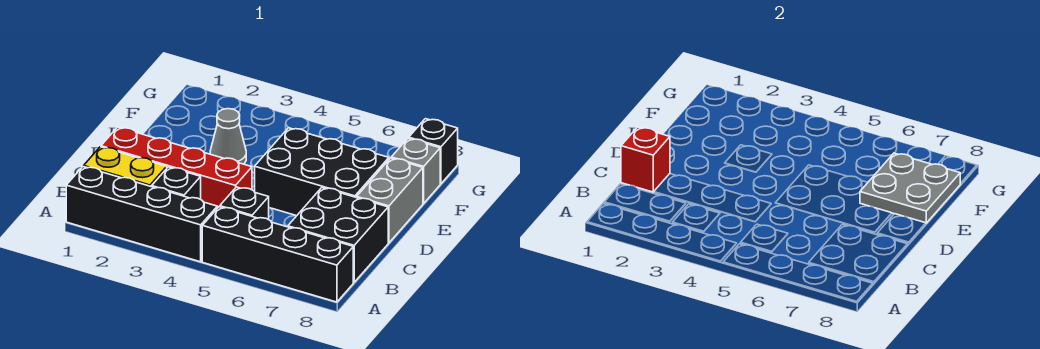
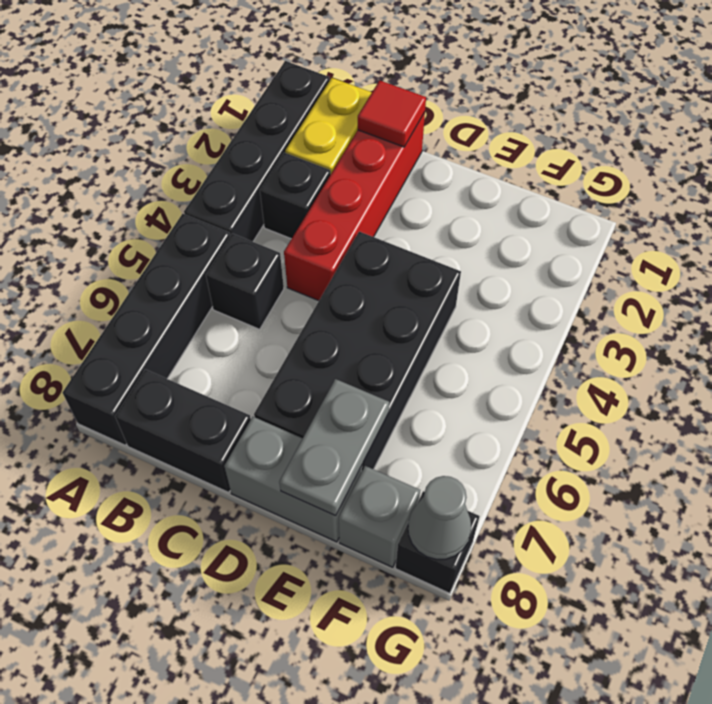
black brick B7:C8 level 1 -> black brick B8:C8 level 1
red brick C1 level 2 -> red tile C1 level 2
black brick D5:E7 level 1 -> black brick D4:E7 level 1
grey cone E3 level 1 -> grey cone G8 level 2
grey plate E7:F8 level 2 -> grey plate E7:E8 level 2

